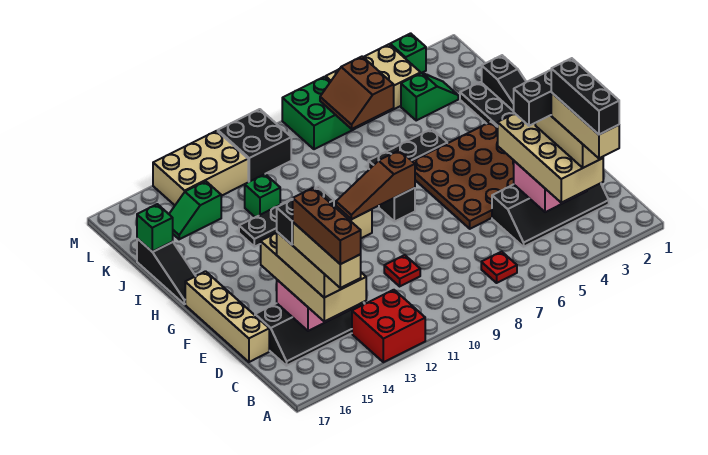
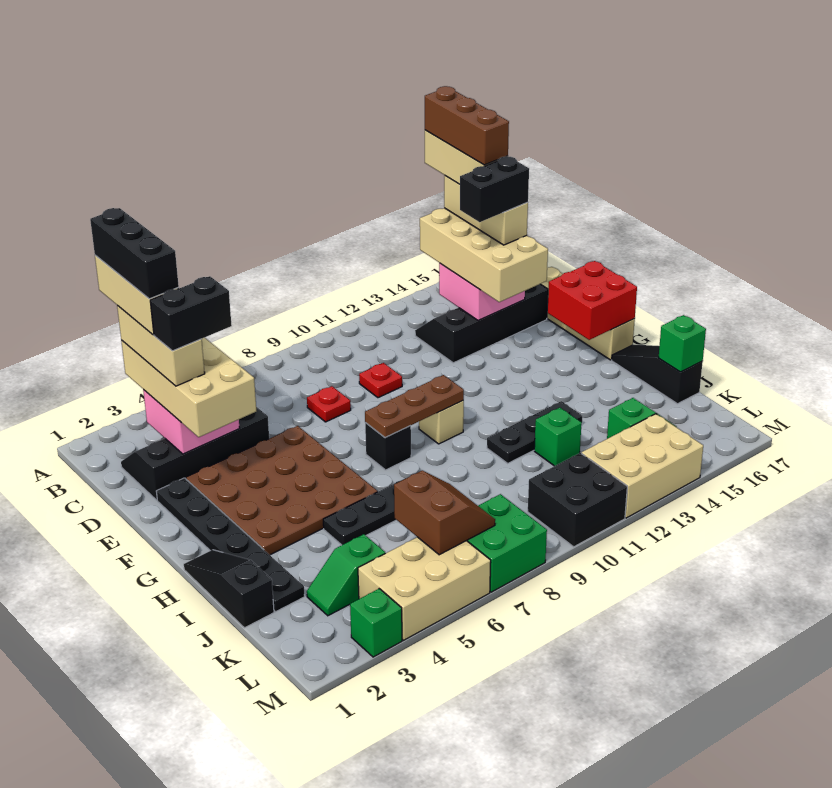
red brick A12:B13 level 1 -> red brick F16:G17 level 2
red plate B7 level 1 -> red plate D8 level 1
brown slope G8:G10 level 2 top 8 -> brown plate G8:G10 level 2

